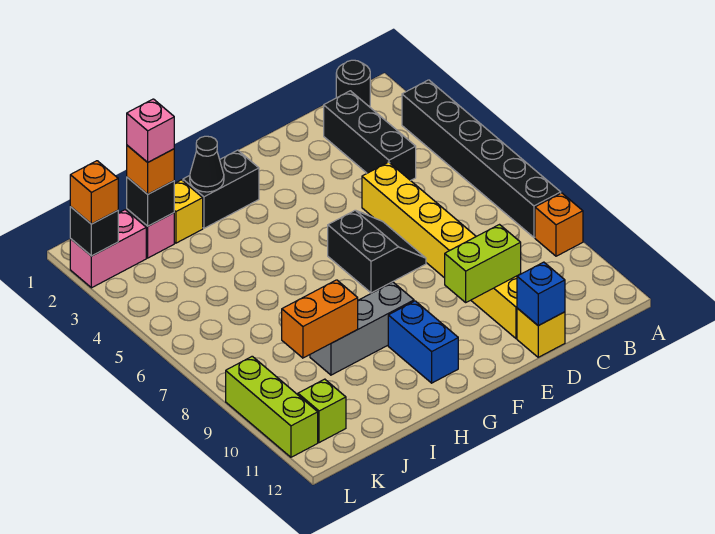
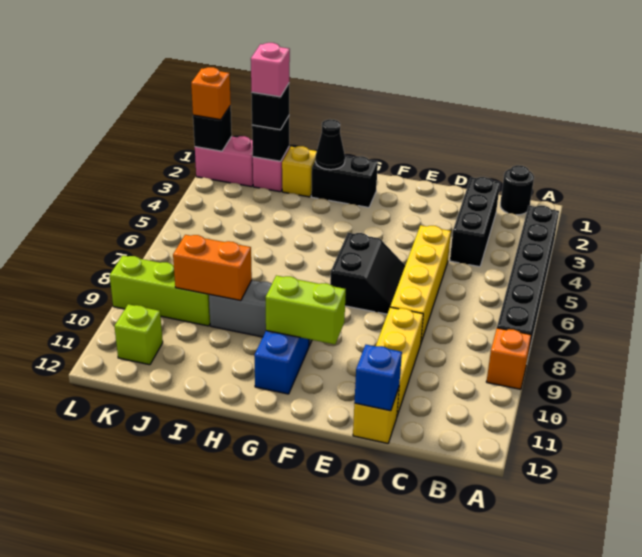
lime brick D10:E10 level 2 -> lime brick F10:G10 level 2
orange brick J2 level 3 -> black brick J2 level 3
lime brick L9:L11 level 1 -> lime brick J9:L9 level 1

